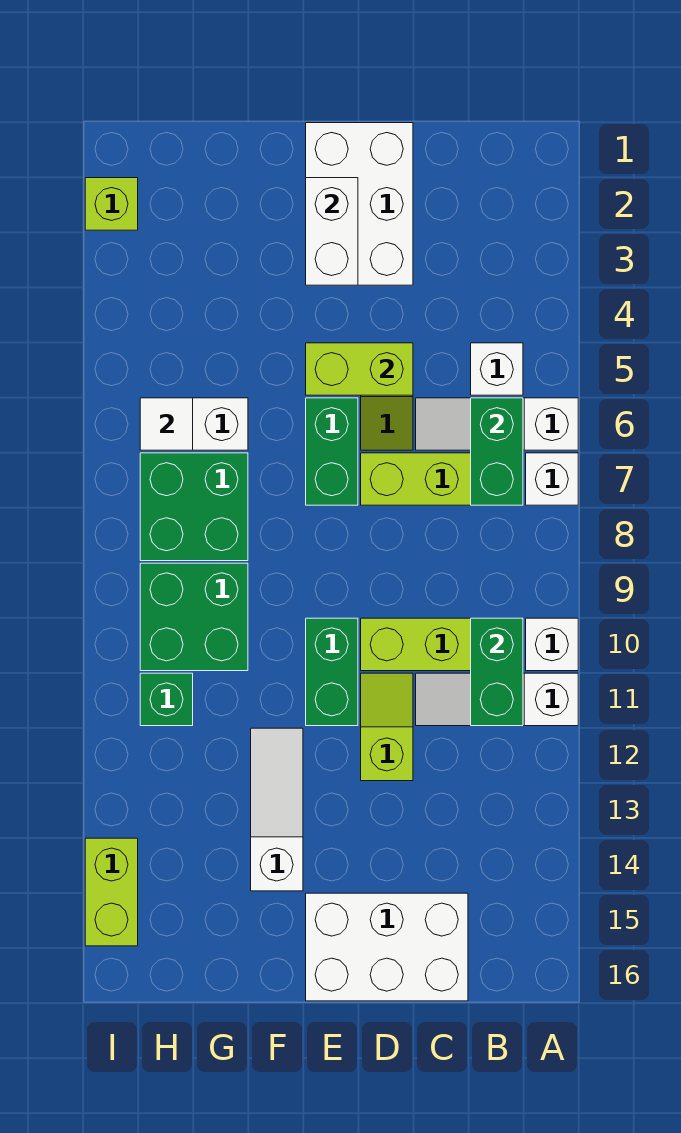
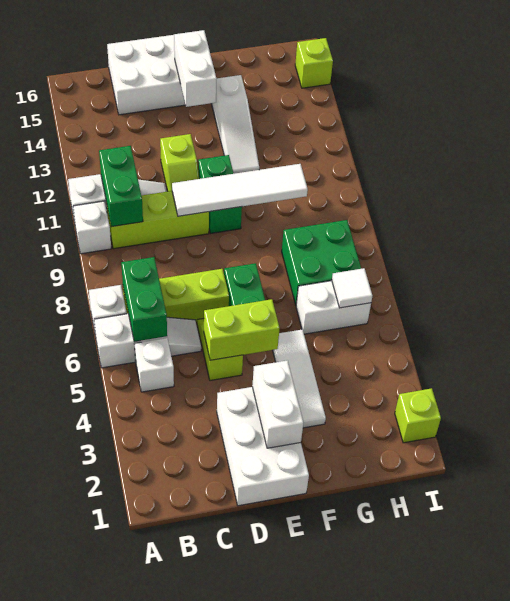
none -> white tile D10:G10 level 2
none -> white brick E14:E15 level 2
none -> white tile F3:F5 level 1
green brick G9:H10 level 1 -> none
green brick H11 level 1 -> none
lime brick I14:I15 level 1 -> lime brick I15 level 1

